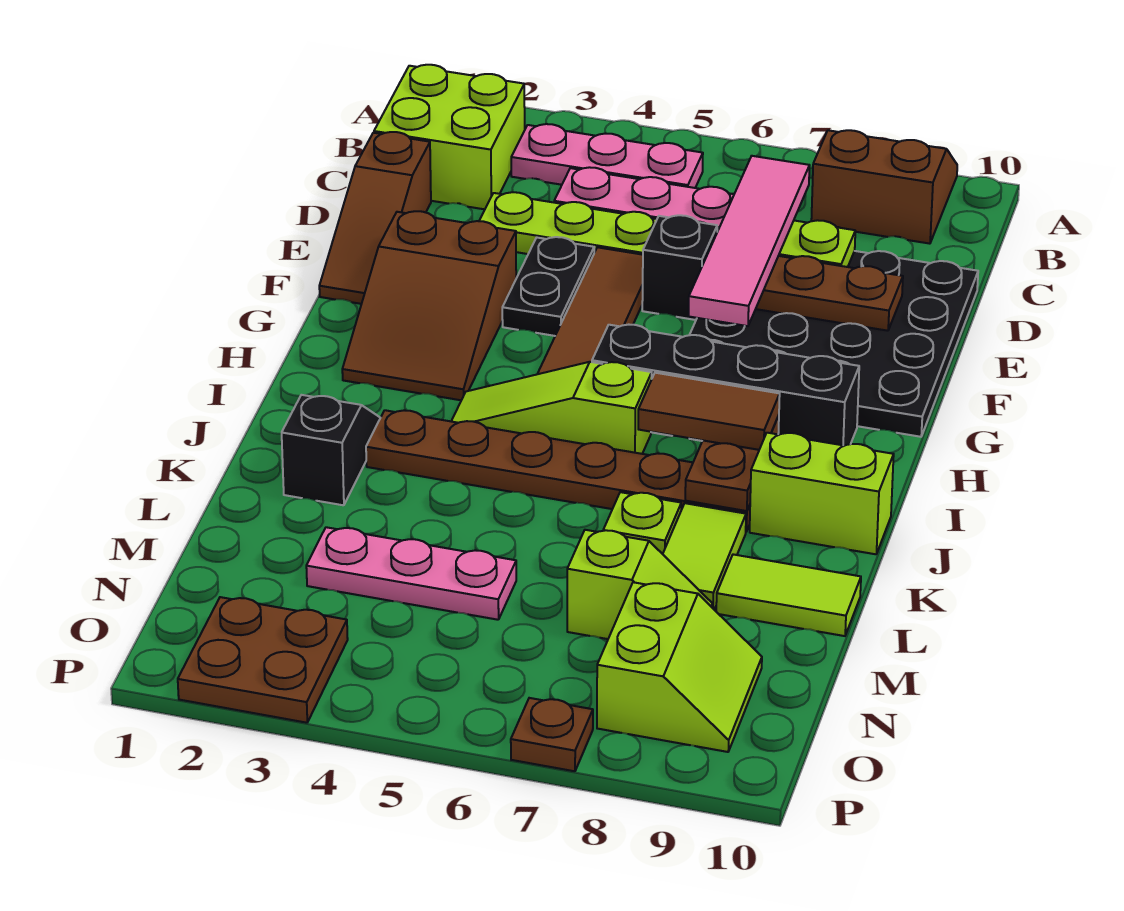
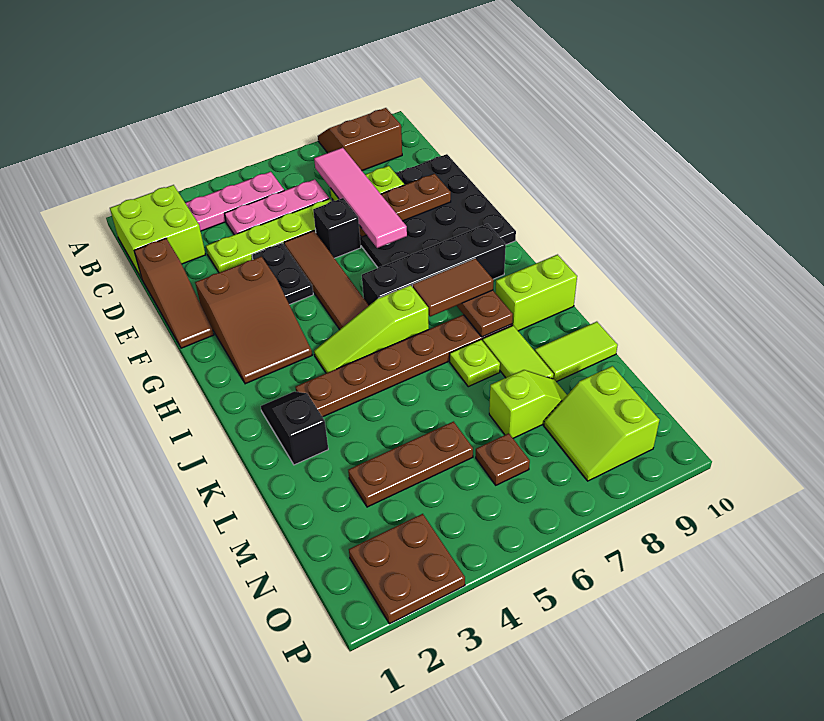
pink plate M3:M5 level 1 -> brown plate M3:M5 level 1
lime slope N8:O9 level 1 top 8 -> lime slope N8:O9 level 1 top 9
brown plate P7 level 1 -> brown plate N6 level 1

